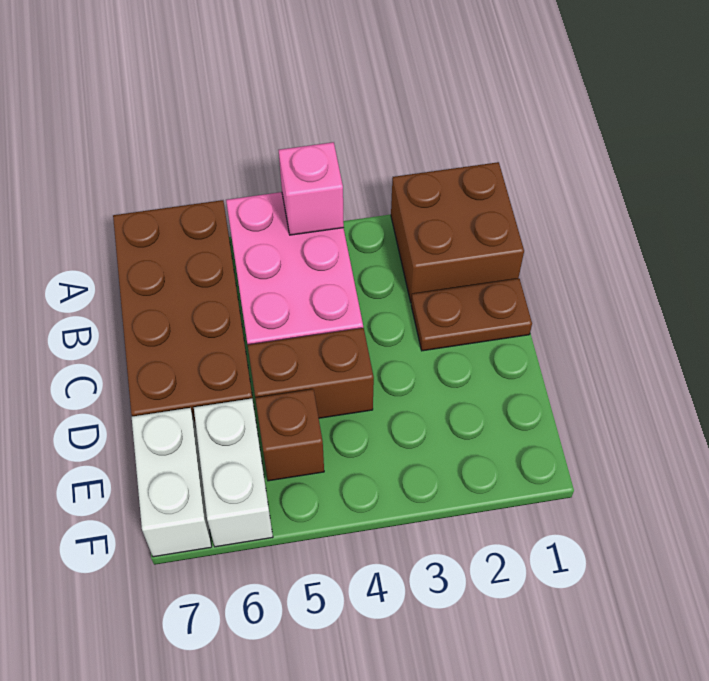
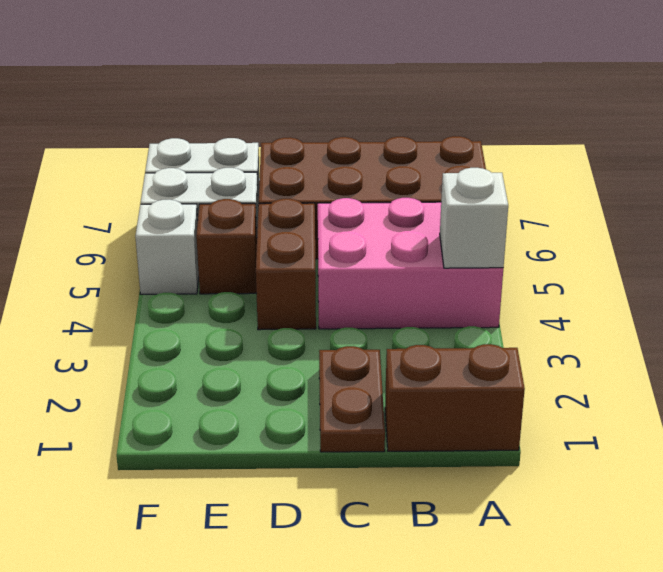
brown brick A1:B2 level 1 -> brown brick A1:B1 level 1
pink brick A4 level 2 -> white brick A4 level 2
none -> white brick F5 level 1

